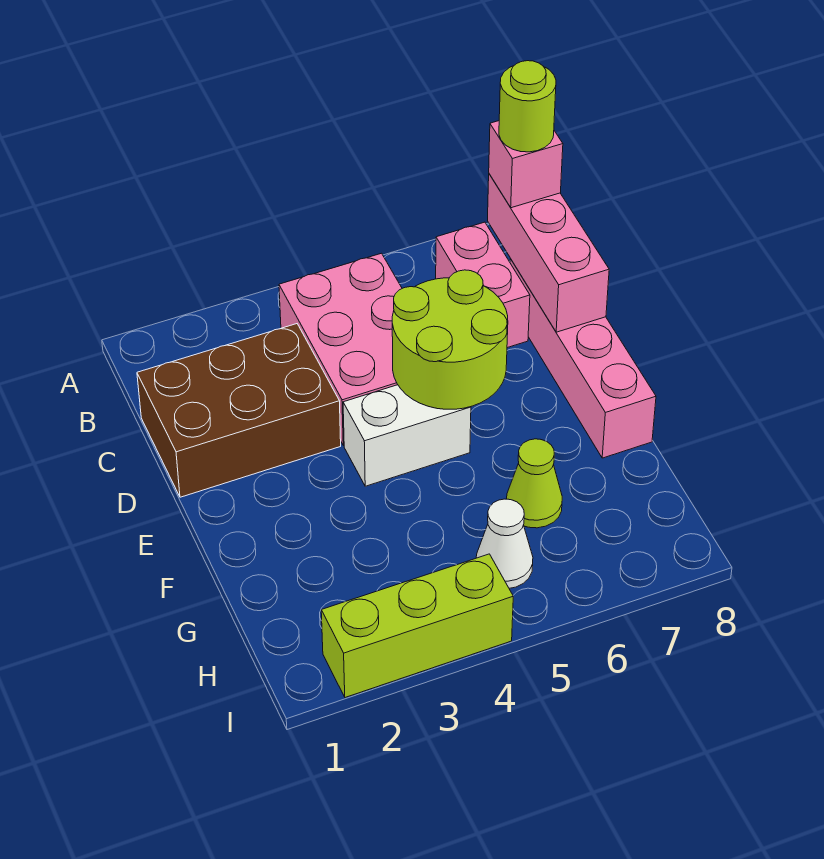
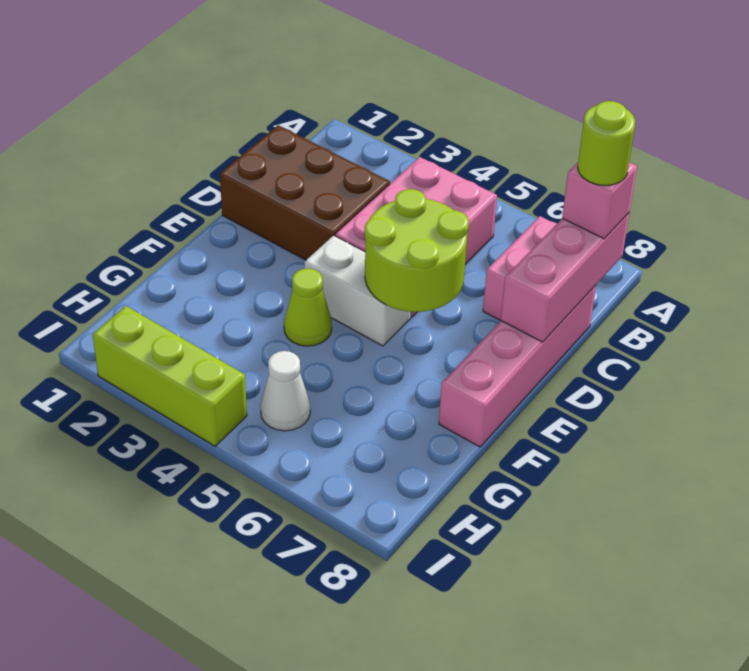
lime cone G6 level 1 -> lime cone F4 level 1

